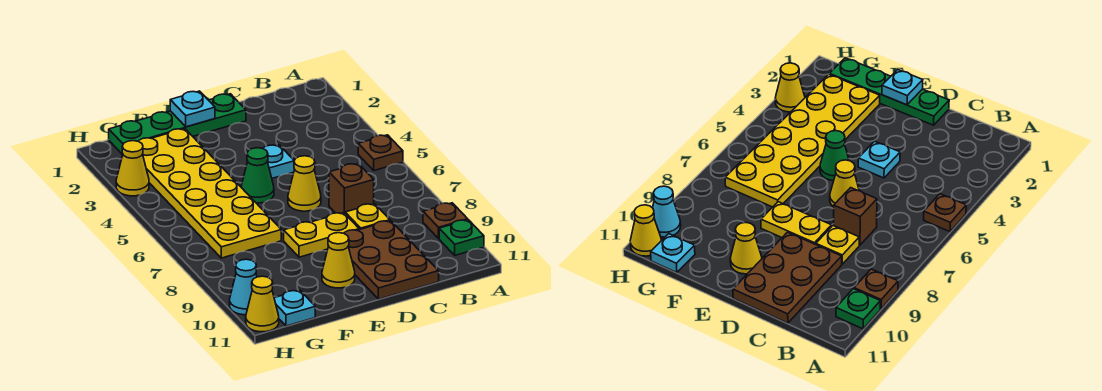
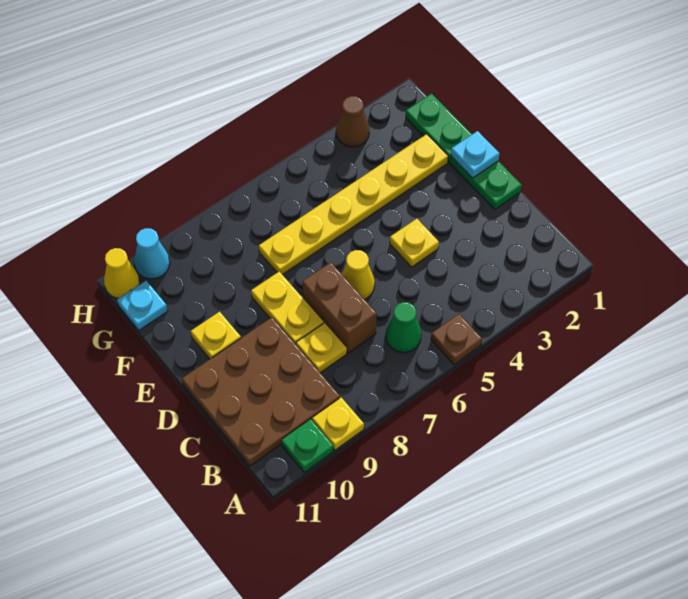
brown plate A9 level 1 -> yellow plate A9 level 1
brown brick C7 level 1 -> brown brick C7:D7 level 1
brown plate C9:D11 level 1 -> brown plate B9:D11 level 1
cyan plate D4 level 1 -> yellow plate D4 level 1
green cone E5 level 1 -> green cone B6 level 1
yellow cone E10 level 1 -> yellow plate E10 level 1
yellow plate F2:G7 level 1 -> yellow plate F2:F7 level 1
yellow cone H3 level 1 -> brown cone H3 level 1

